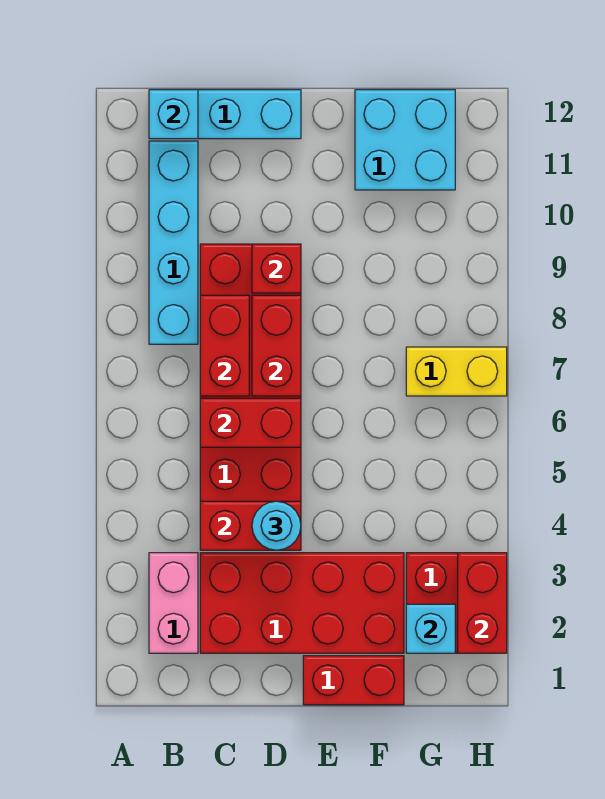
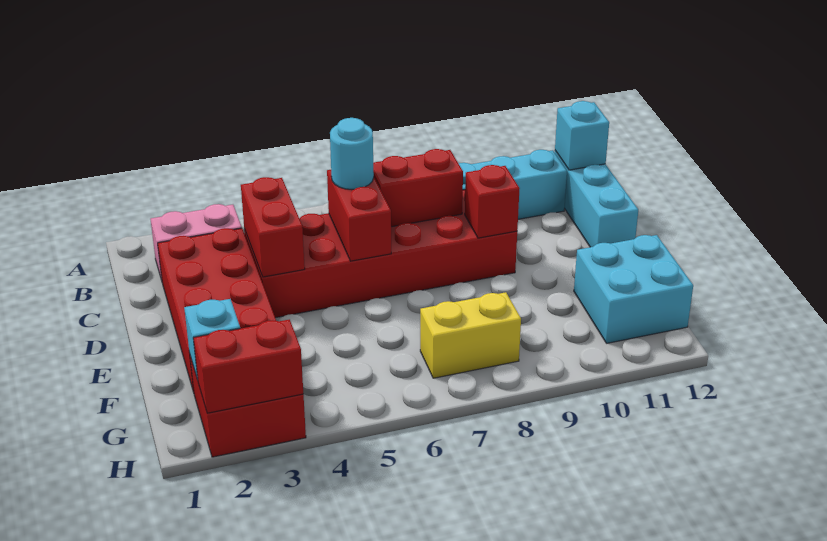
cyan round brick D4 level 3 -> cyan round brick C6 level 3
red brick D7:D8 level 2 -> none
red brick E1:F1 level 1 -> none
yellow brick G7:H7 level 1 -> yellow brick G7:G8 level 1

